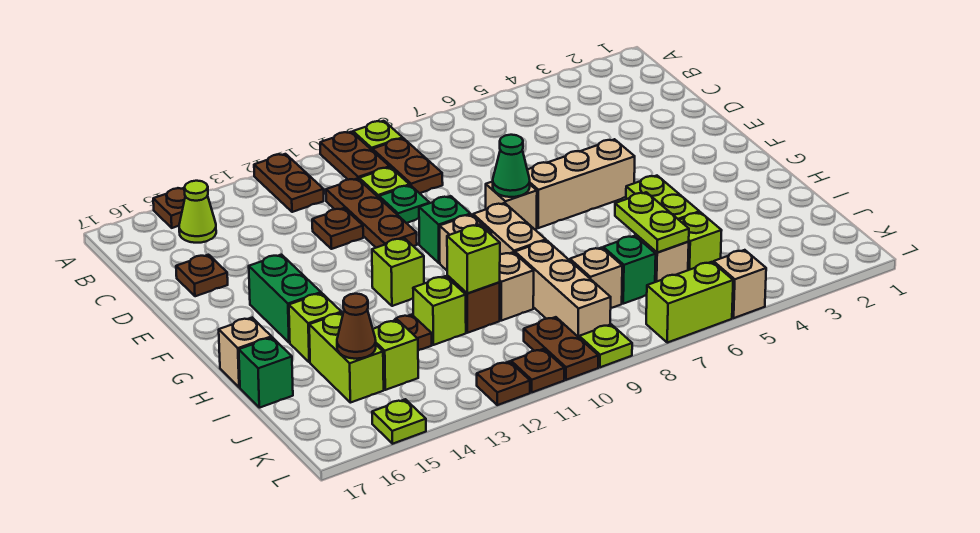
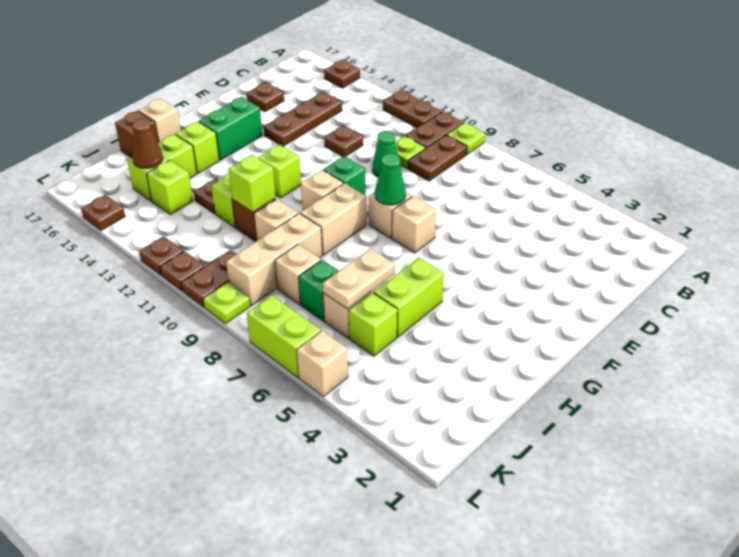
brown plate A12:B12 level 1 -> brown plate A11:A12 level 1
lime cone B15 level 1 -> none
brown plate C11:E11 level 1 -> brown plate C14:E14 level 1
green plate D10 level 1 -> green cone D10 level 1
tan brick F5:F7 level 1 -> tan brick F7 level 1
lime plate I6:J6 level 2 -> tan plate I6:J6 level 2
green brick I17 level 1 -> brown brick I17 level 1
lime plate L15 level 1 -> brown plate L15 level 1

